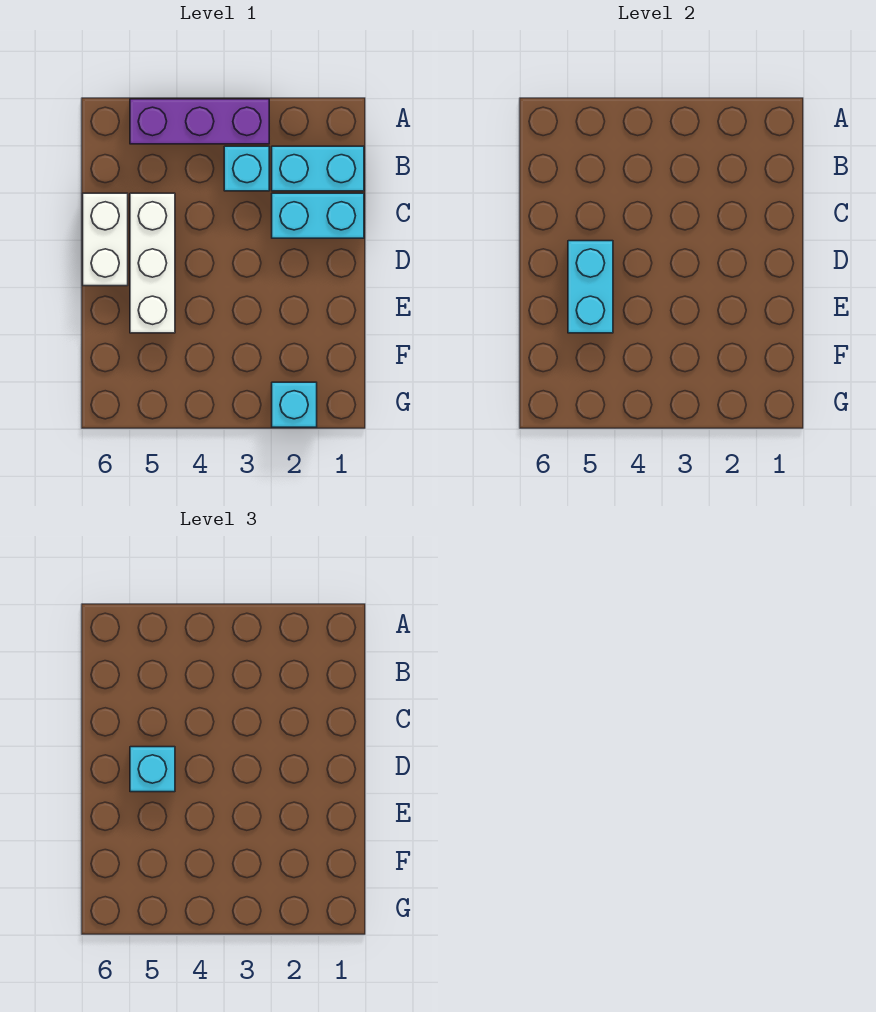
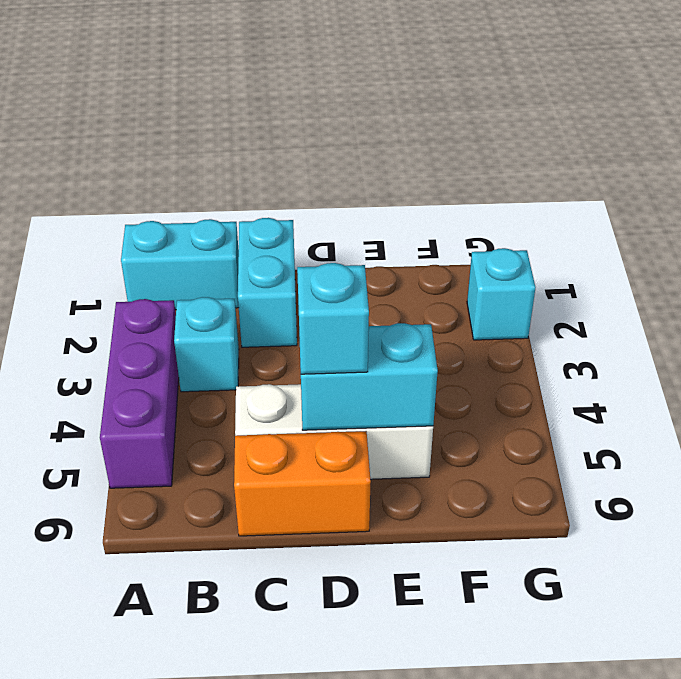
cyan brick B1:B2 level 1 -> cyan brick A1:B1 level 1
white brick C6:D6 level 1 -> orange brick C6:D6 level 1

